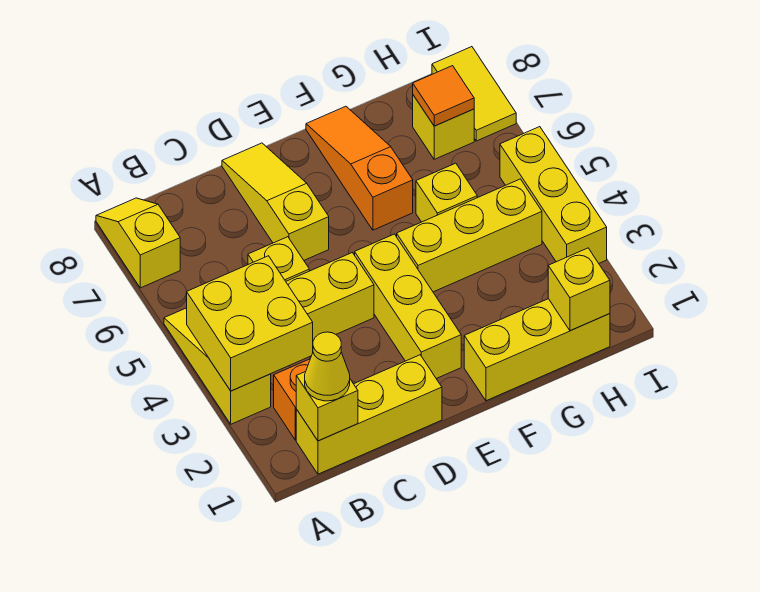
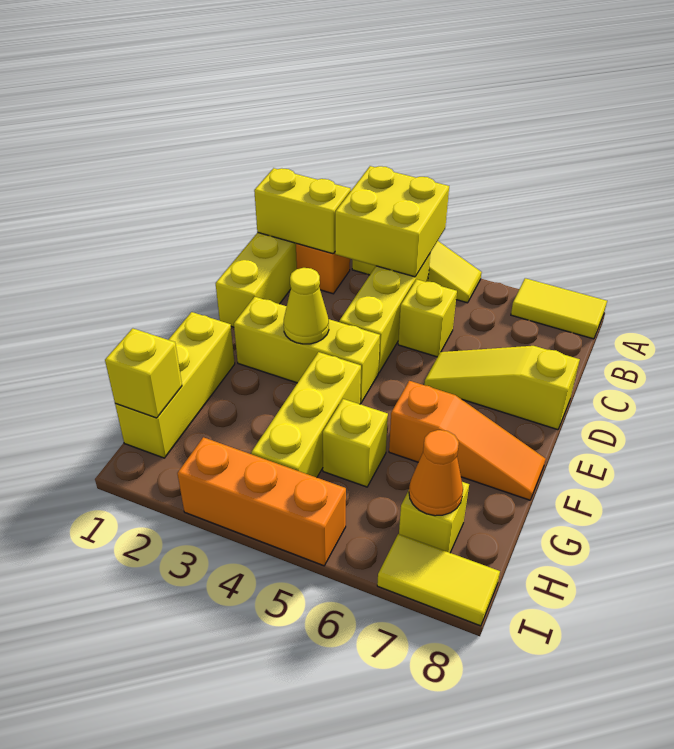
yellow slope A7:A8 level 1 top 7 -> yellow tile A7:A8 level 1
yellow brick B1 level 2 -> yellow brick B1:B2 level 2
yellow cone B1 level 3 -> yellow cone E3 level 2
yellow slope D6:D8 level 1 top 6 -> yellow slope D6:D8 level 1 top 8
orange tile H7 level 2 -> orange cone H7 level 2
yellow brick I3:I5 level 1 -> orange brick I3:I5 level 1

